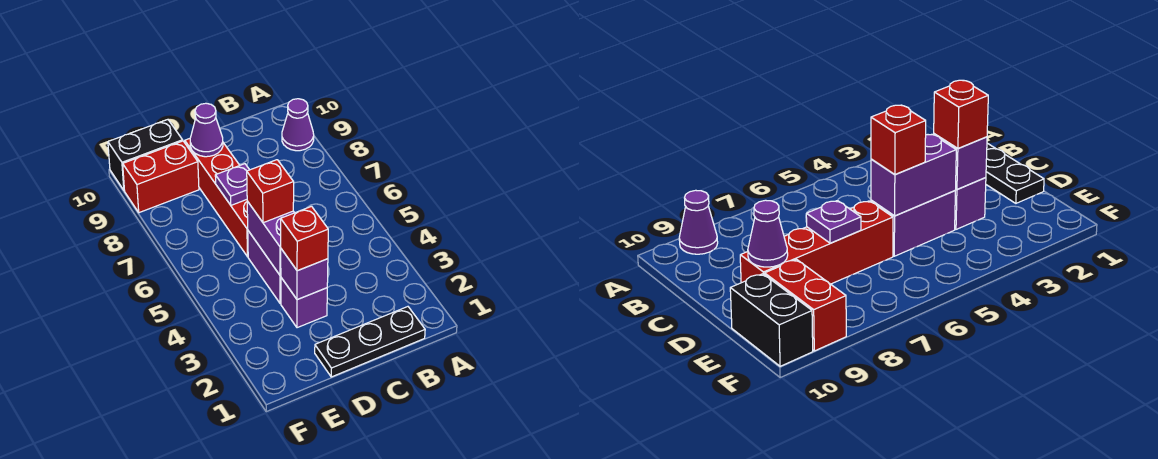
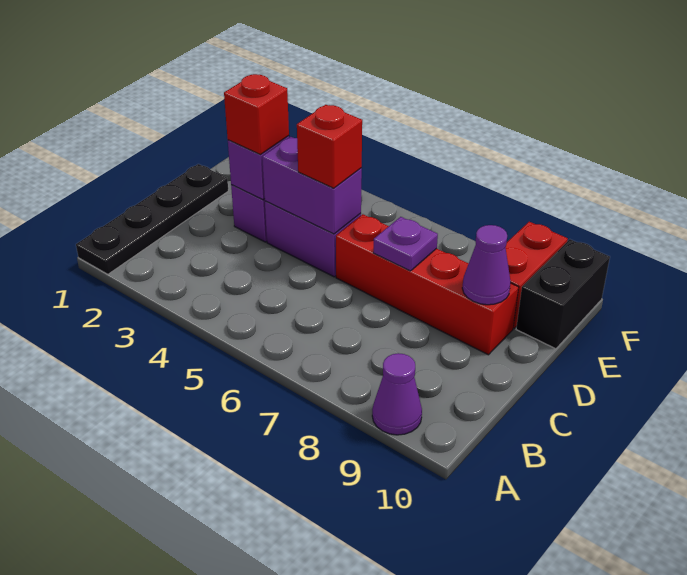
black plate B1:D1 level 1 -> black plate A1:D1 level 1

